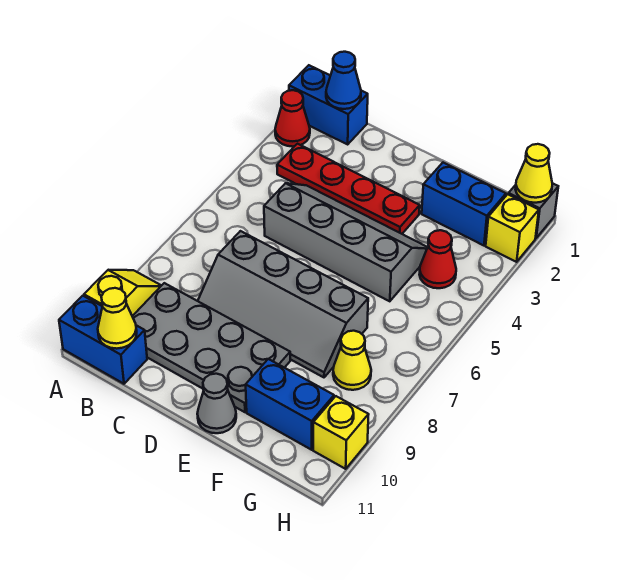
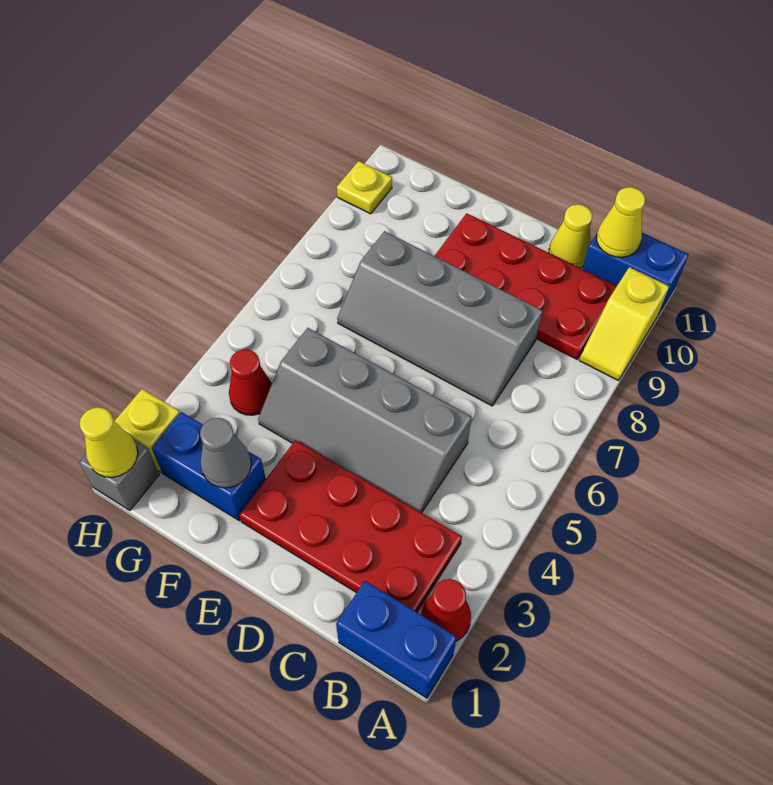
blue cone B1 level 2 -> none
red plate B3:E3 level 1 -> red plate B2:E3 level 1
grey plate B9:E10 level 1 -> red plate B9:E10 level 1
grey slope C7:F8 level 1 top 7 -> grey slope C7:F8 level 1 top 8
grey cone E11 level 1 -> grey cone F2 level 2
blue brick F10:G10 level 1 -> none
yellow cone G8 level 1 -> yellow cone C11 level 1
yellow brick H10 level 1 -> yellow plate H10 level 1

